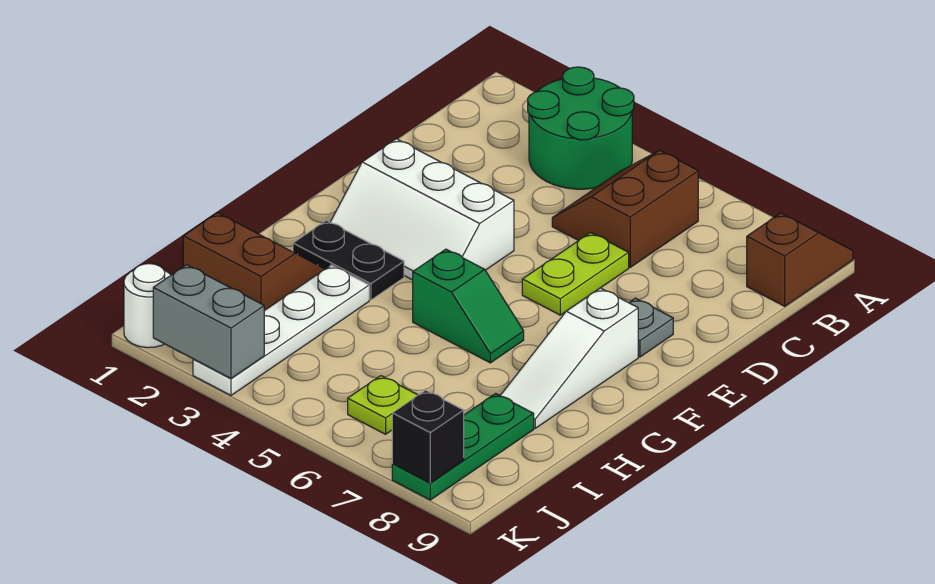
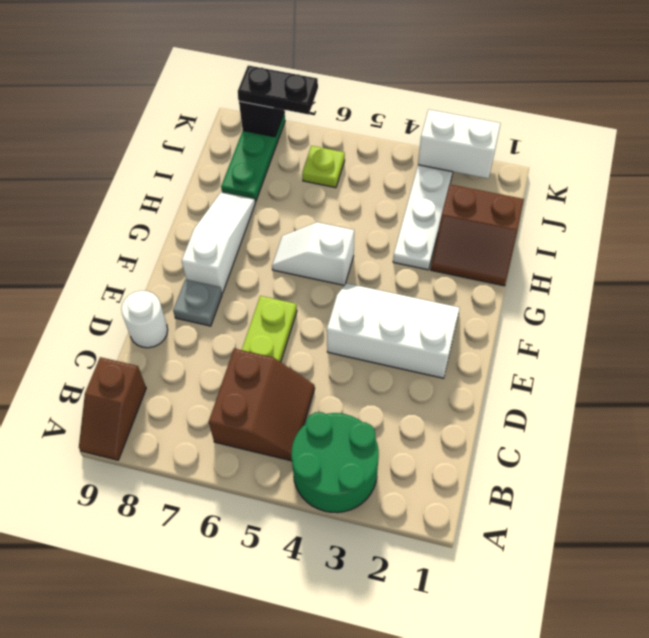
black plate G2:G3 level 1 -> black plate K7:K8 level 3
green slope G5:G6 level 1 top 5 -> white slope G5:G6 level 1 top 5
white round brick K1 level 1 -> white round brick D9 level 1
grey brick K2:K3 level 2 -> white brick K2:K3 level 2

